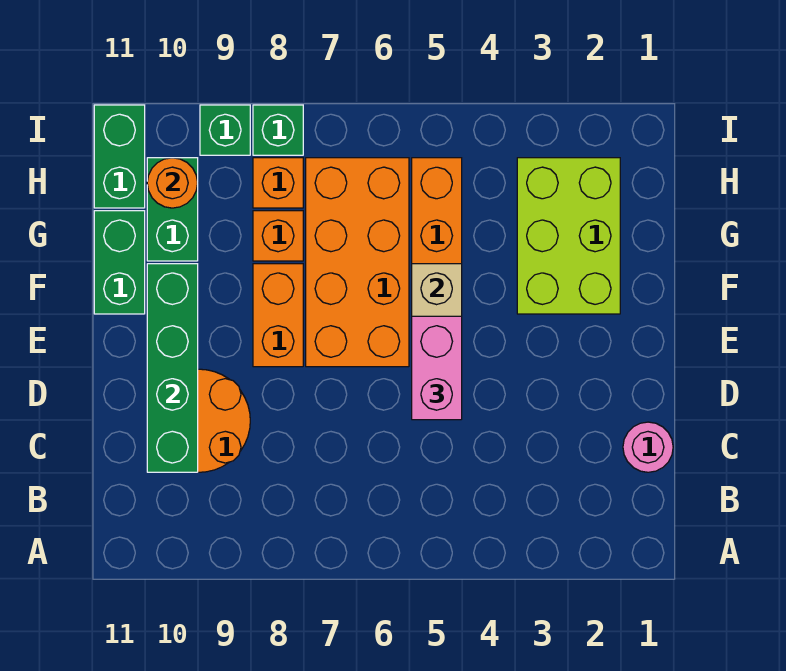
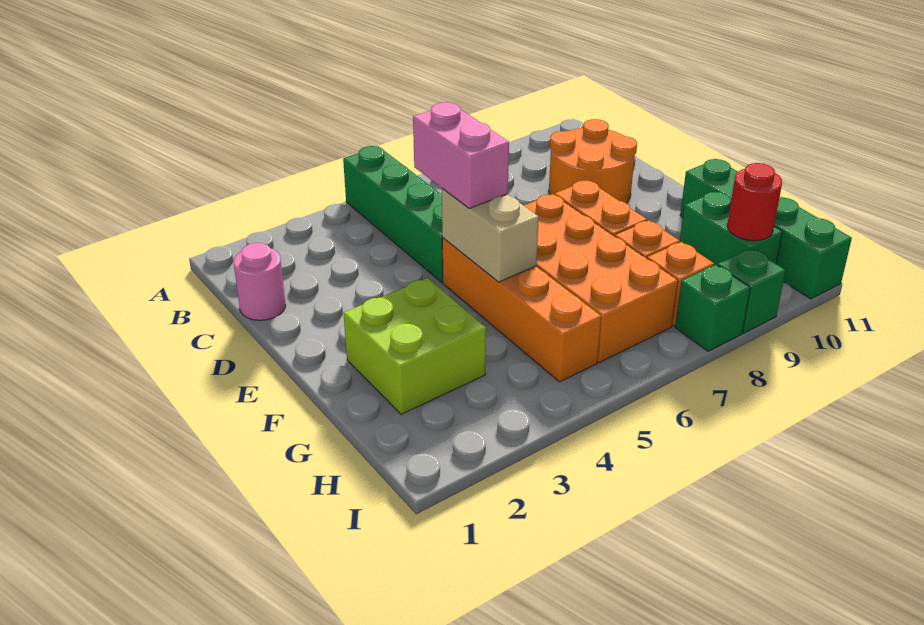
green brick C10:F10 level 2 -> green brick A5:D5 level 1
lime brick F2:H3 level 1 -> lime brick F2:G3 level 1
orange round brick H10 level 2 -> red round brick H10 level 2

